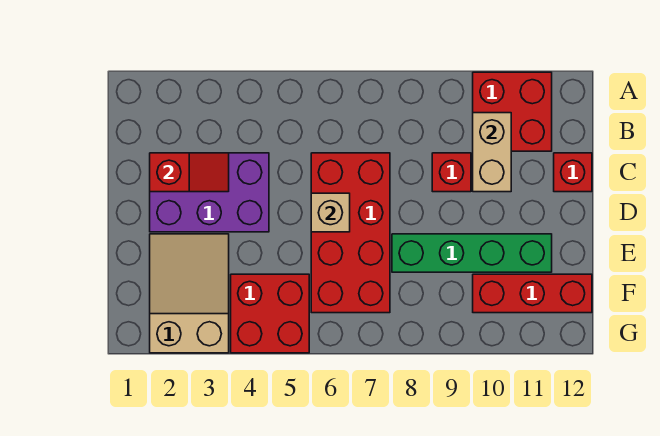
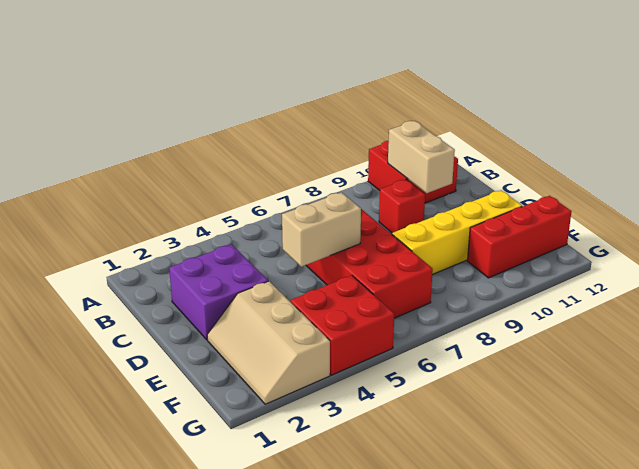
purple brick C2:D4 level 1 -> purple brick C2:D3 level 1
red slope C2:C3 level 2 top 2 -> none
red brick C12 level 1 -> none
tan brick D6 level 2 -> tan brick D5:D6 level 2
tan slope E2:G3 level 1 top G -> tan slope E2:G3 level 1 top 3
green brick E8:E11 level 1 -> yellow brick E8:E11 level 1

